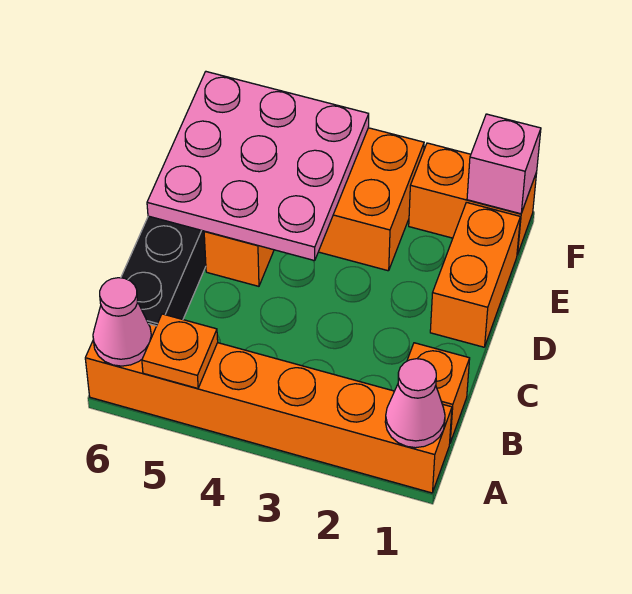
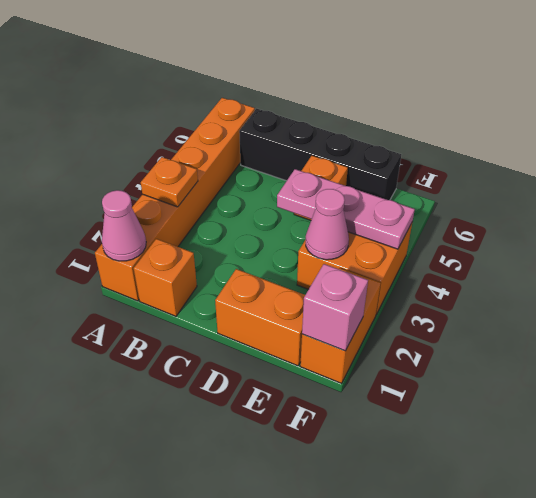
orange plate A5 level 2 -> orange plate A3 level 2
pink cone A6 level 2 -> pink cone E3 level 2
pink plate D4:F6 level 2 -> pink plate D4:F4 level 2

